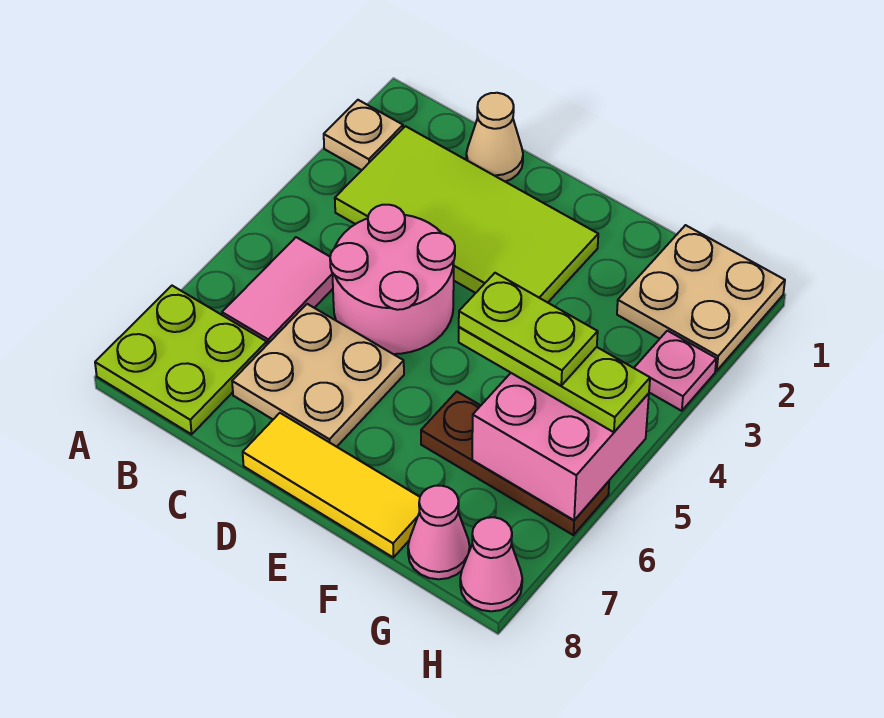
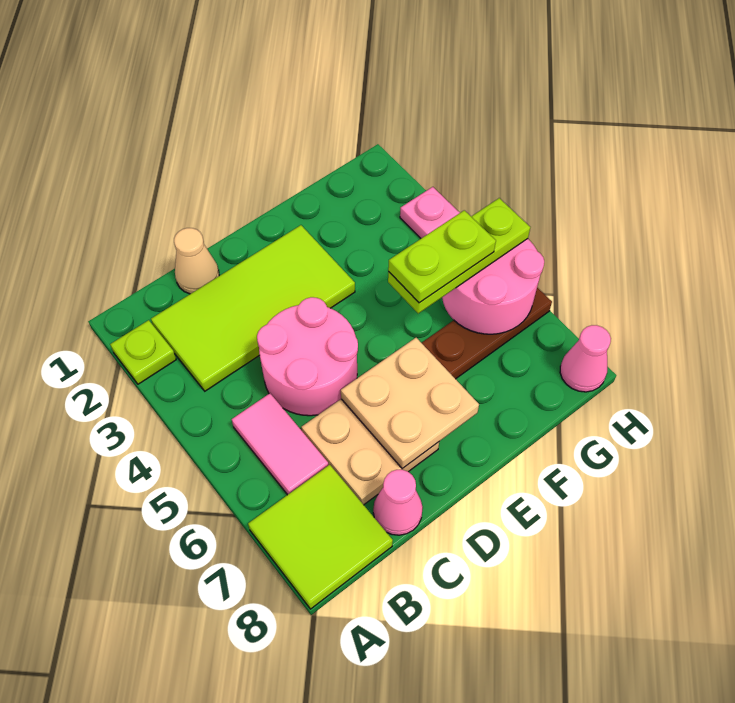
tan plate A2 level 1 -> lime plate A2 level 1
lime plate A7:B8 level 1 -> lime tile A7:B8 level 1
yellow tile D8:F8 level 1 -> none
tan plate G1:H2 level 1 -> tan plate D6:E7 level 2
pink brick G5:H6 level 2 -> pink round brick G5:H6 level 2
pink cone G8 level 1 -> pink cone C8 level 1

